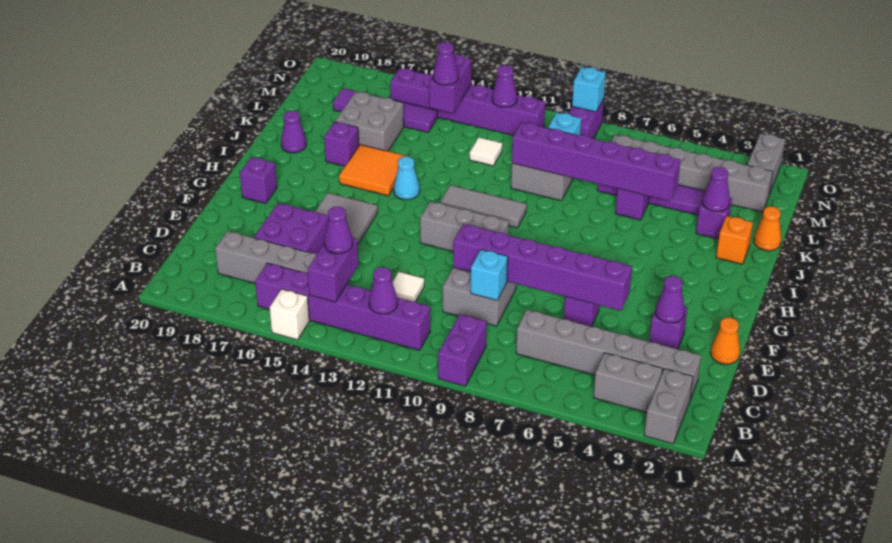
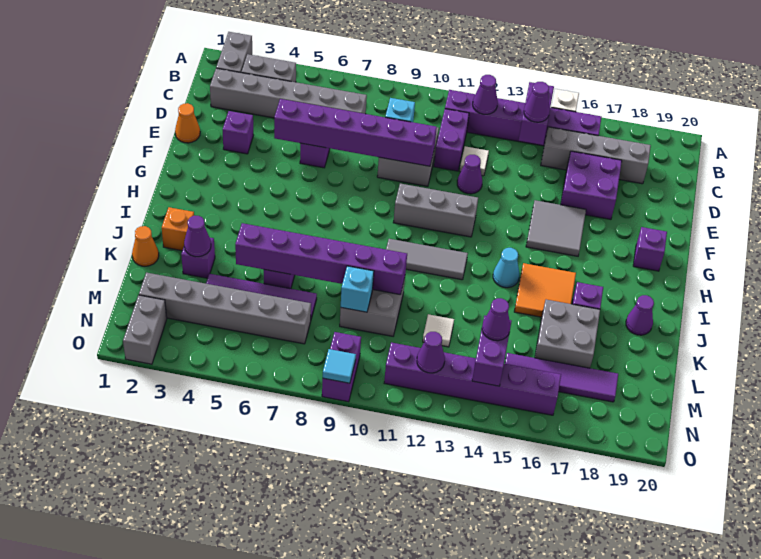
purple brick A9:B9 level 1 -> purple brick C11:D11 level 1
purple cone E3 level 2 -> purple cone E12 level 1
cyan brick O9 level 2 -> cyan tile O9 level 2

